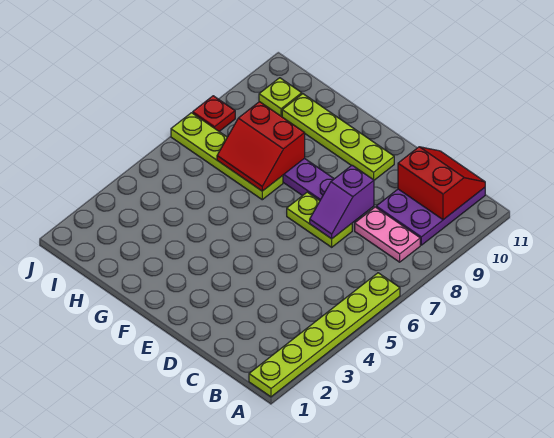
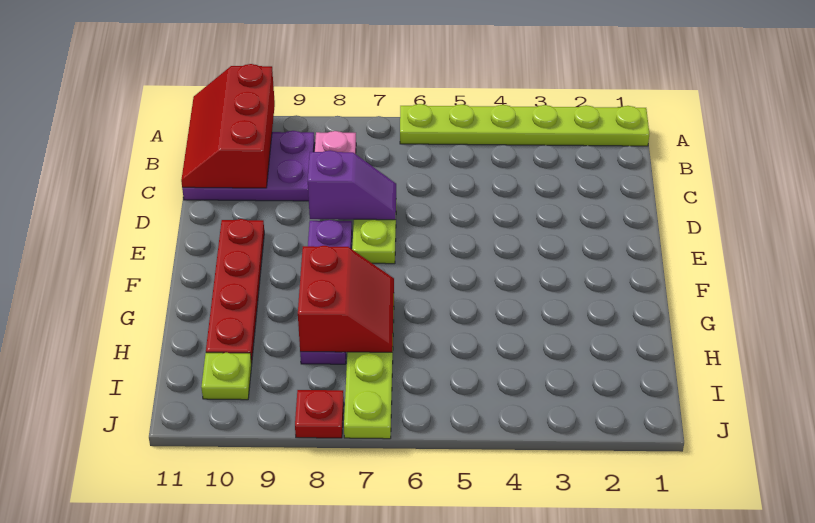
red slope B10:C11 level 2 top 10 -> red slope A10:C11 level 2 top 10
lime plate E10:H10 level 1 -> red plate E10:H10 level 1

